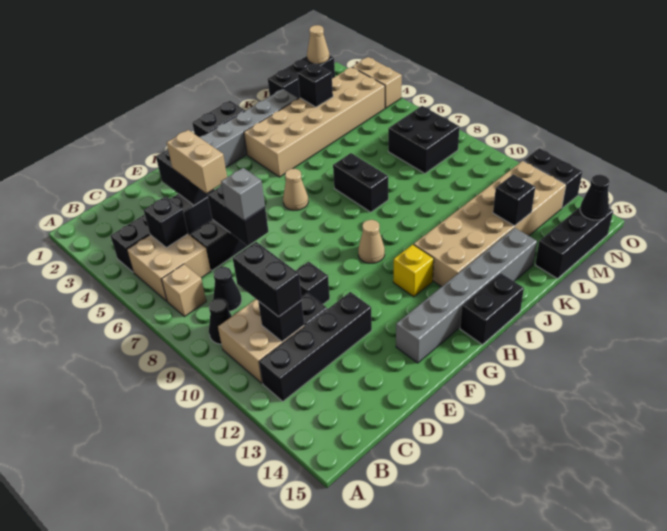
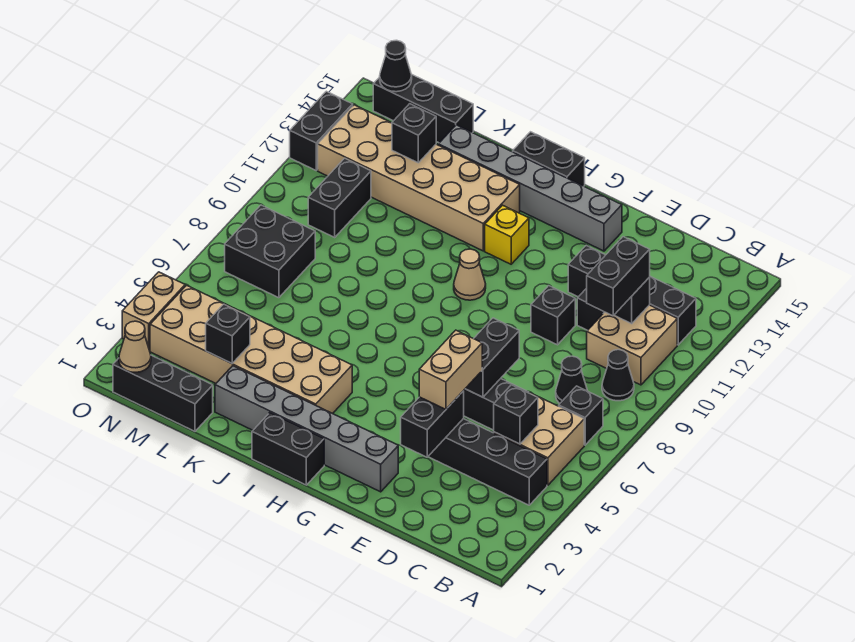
tan brick B7 level 1 -> black brick B7 level 1
grey brick E7 level 3 -> none
tan cone H6 level 1 -> none
black brick J7:J8 level 1 -> black brick M10:M11 level 1

